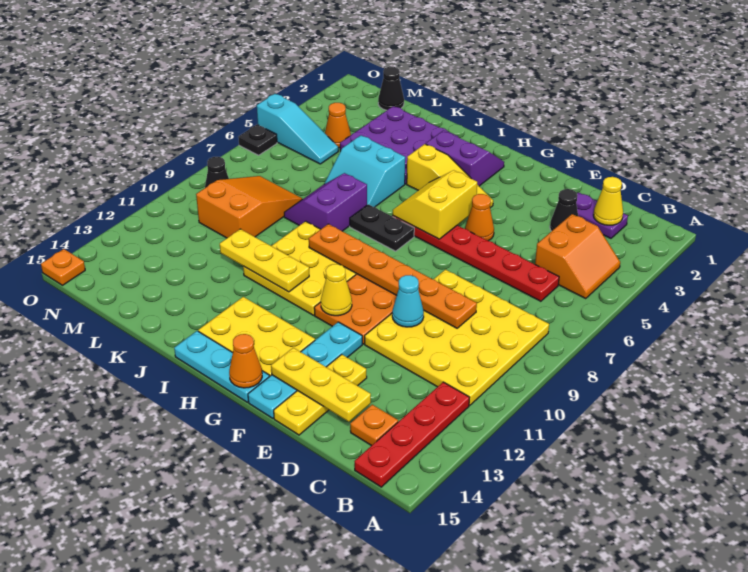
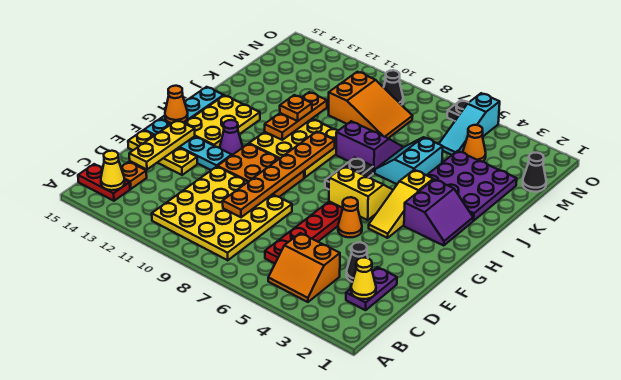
red plate B12:B15 level 1 -> red plate B14:B15 level 1
cyan cone E10 level 2 -> none
yellow cone G11 level 2 -> yellow cone B14 level 2
none -> purple cone G12 level 1
yellow plate I11:K11 level 2 -> orange plate I11:K11 level 2
orange plate O15 level 1 -> orange plate J11 level 3

